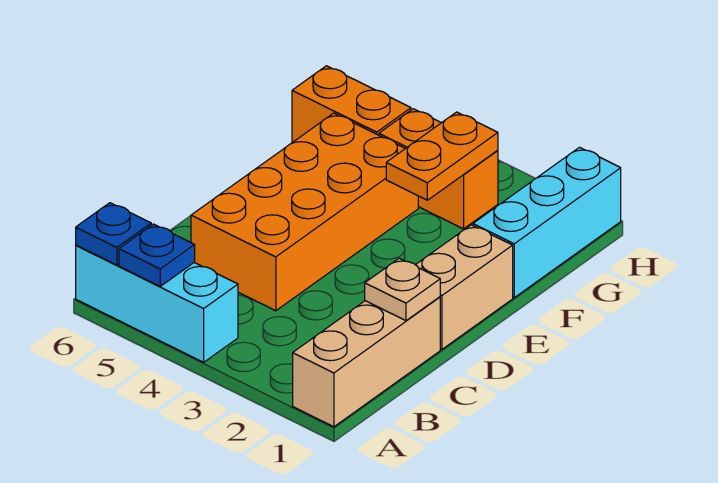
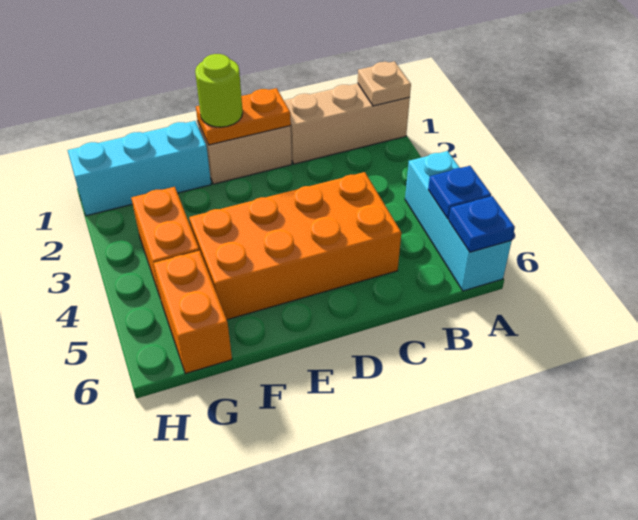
tan plate C1 level 2 -> tan plate A1 level 2
none -> lime round brick E1 level 3
orange plate F3:G3 level 2 -> orange plate D1:E1 level 2

